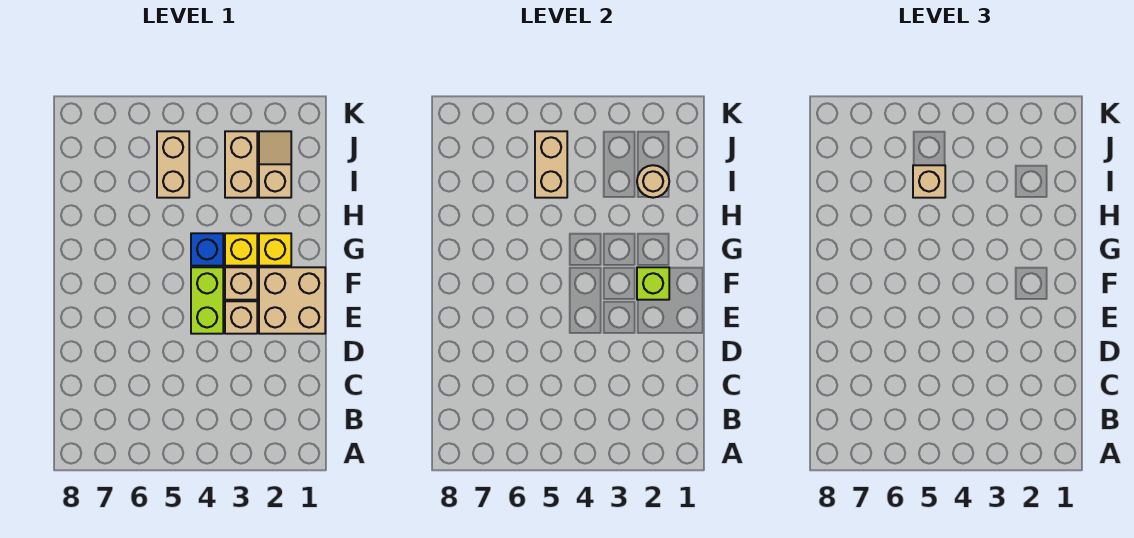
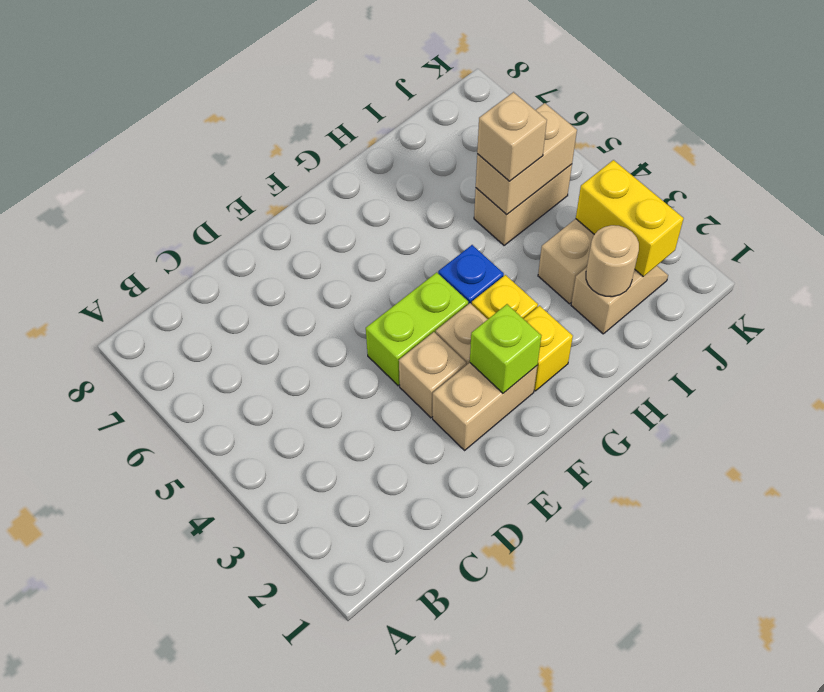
tan brick E1:F2 level 1 -> tan brick E2:F2 level 1
none -> yellow brick J2:J3 level 2

